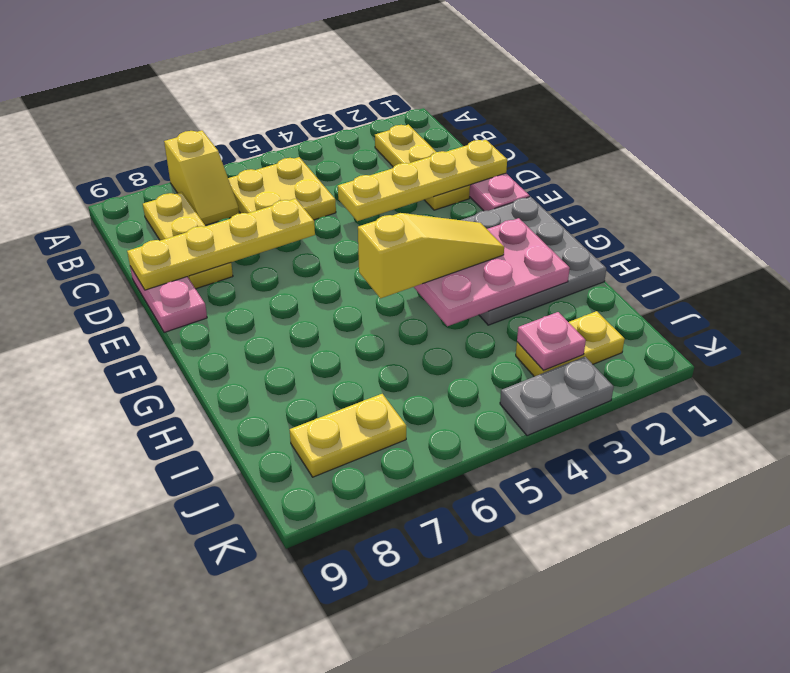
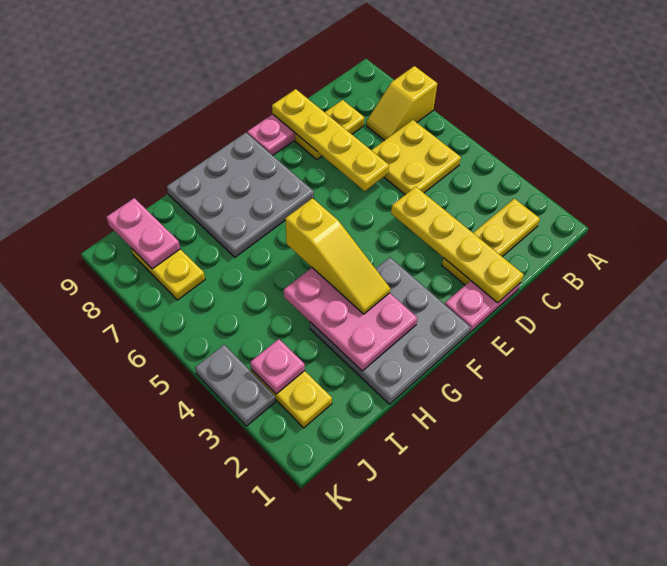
yellow plate B8:D8 level 1 -> yellow plate C8:D8 level 1
none -> grey plate F7:H9 level 1
none -> pink plate J8:J9 level 2

